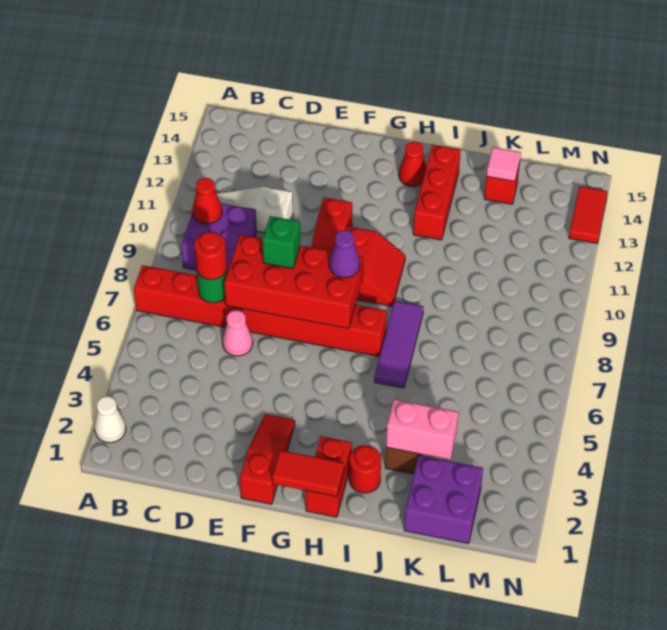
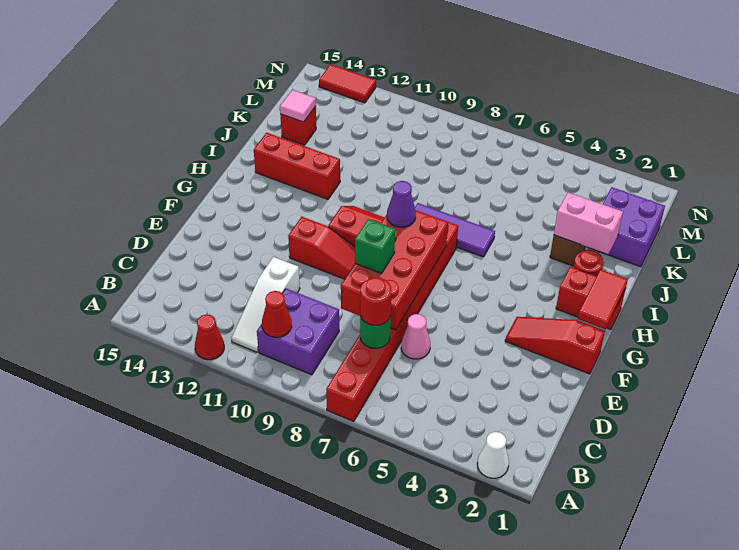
red cone H14 level 1 -> red cone A12 level 1
pink brick J3:K3 level 2 -> pink brick J2:J3 level 2

